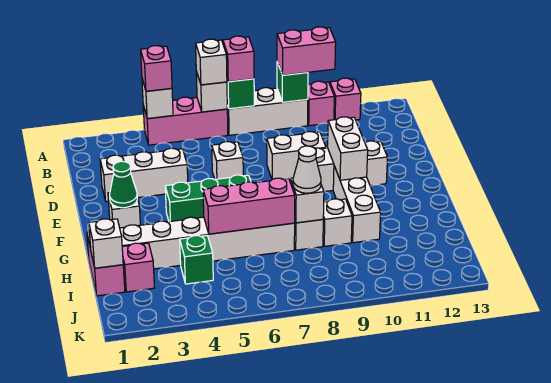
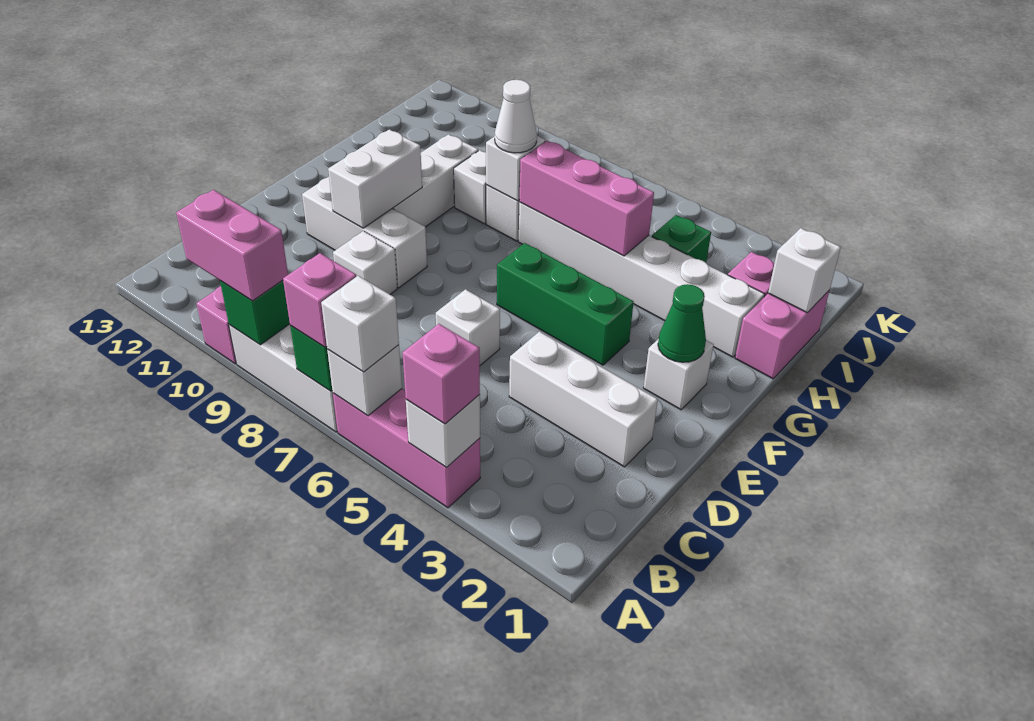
pink brick A11 level 1 -> none
white brick D8:D9 level 1 -> white brick D9 level 1

